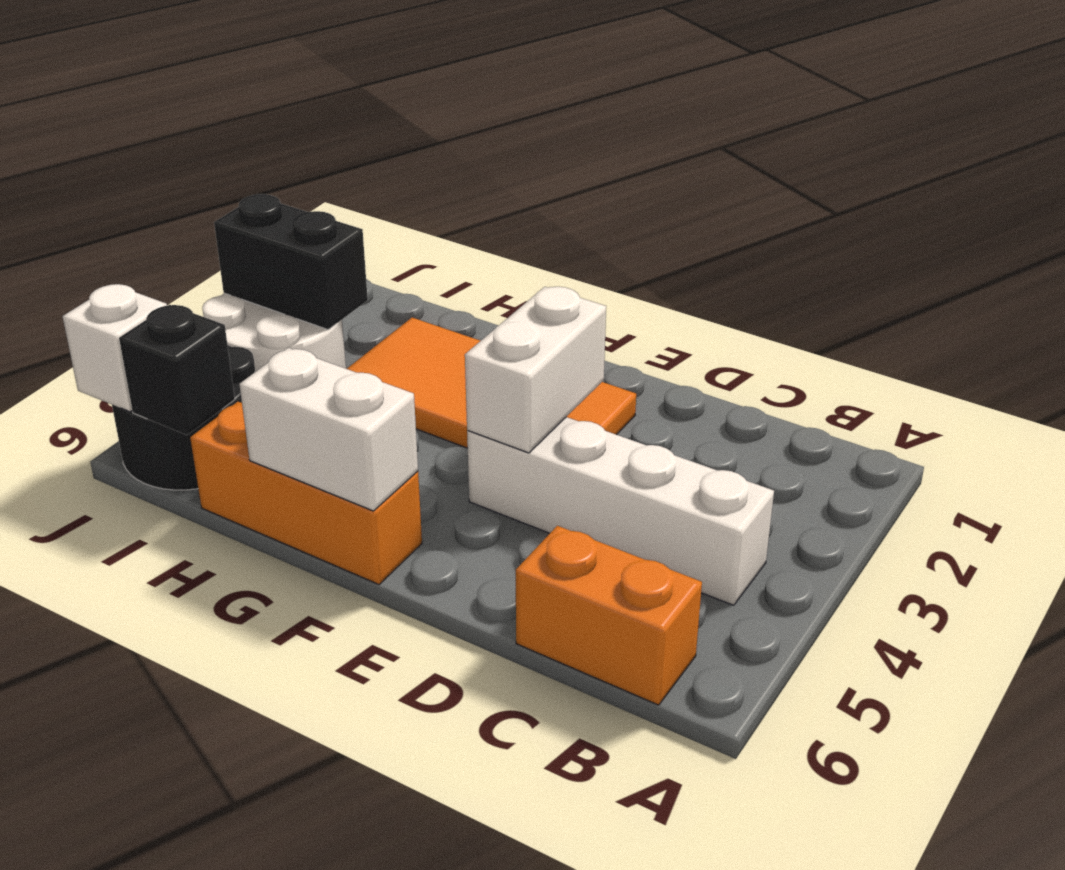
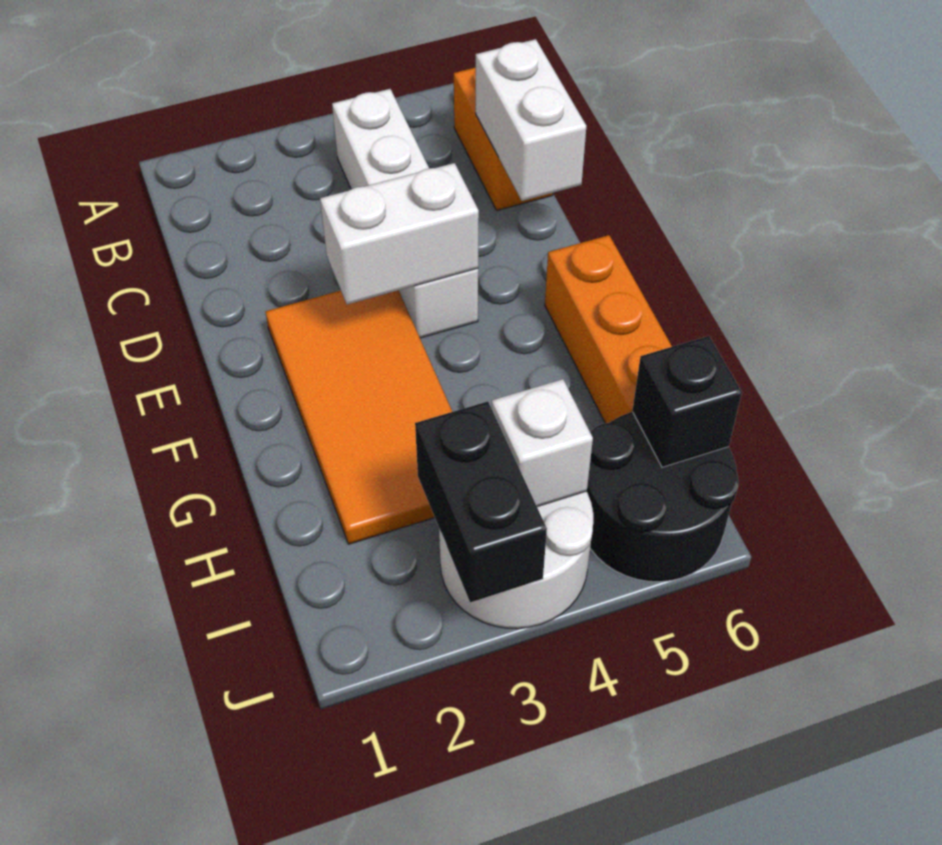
white brick F6:G6 level 2 -> white brick C6:D6 level 2
white brick J6 level 2 -> white brick I4 level 2

